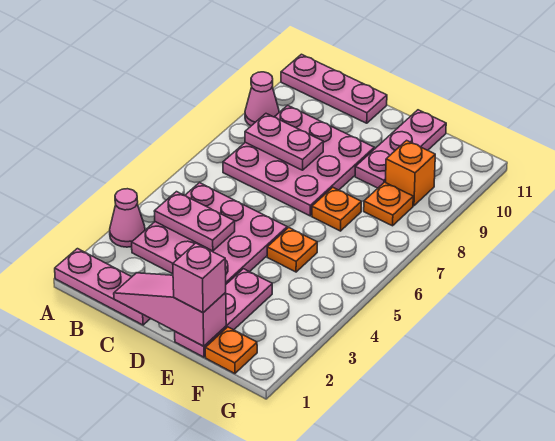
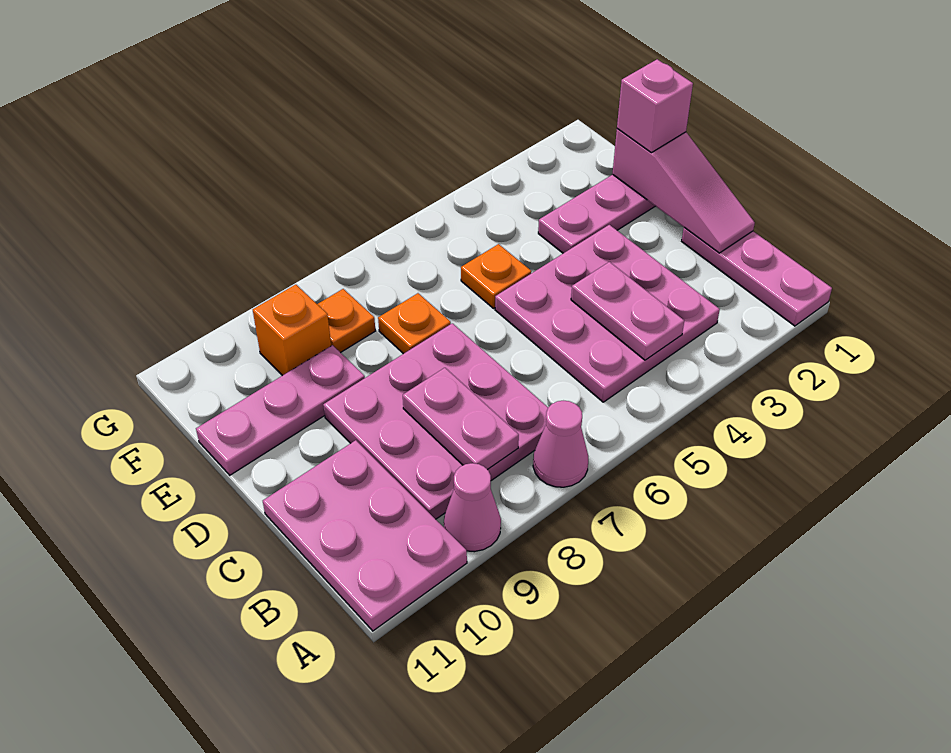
pink cone A3 level 1 -> pink cone A7 level 1
pink plate A11:C11 level 1 -> pink plate A10:C11 level 1
orange plate F1 level 1 -> none

